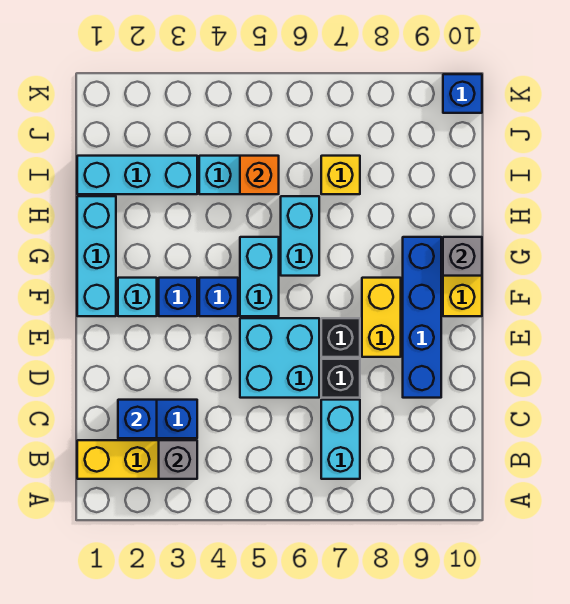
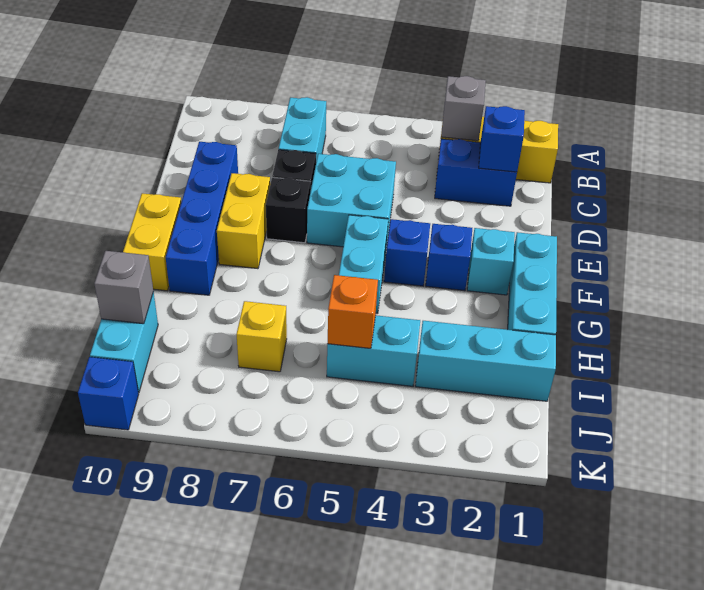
cyan brick G6:H6 level 1 -> cyan brick I10:J10 level 1
grey brick G10 level 2 -> grey brick I10 level 2

